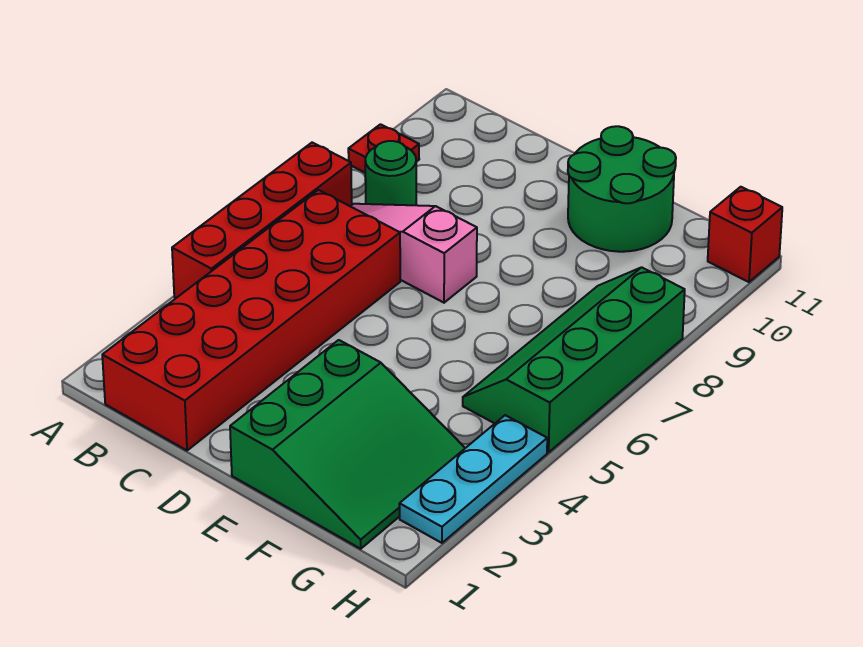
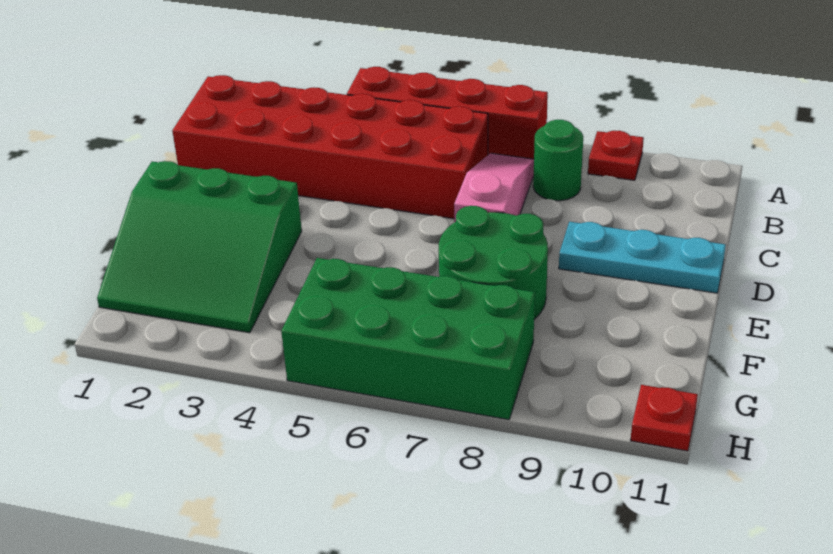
green round brick E10:F11 level 1 -> green round brick E7:F8 level 1
green slope G5:H8 level 1 top H -> green brick G5:H8 level 1
cyan plate H2:H4 level 1 -> cyan plate D9:D11 level 1
red brick H11 level 1 -> red plate H11 level 1

